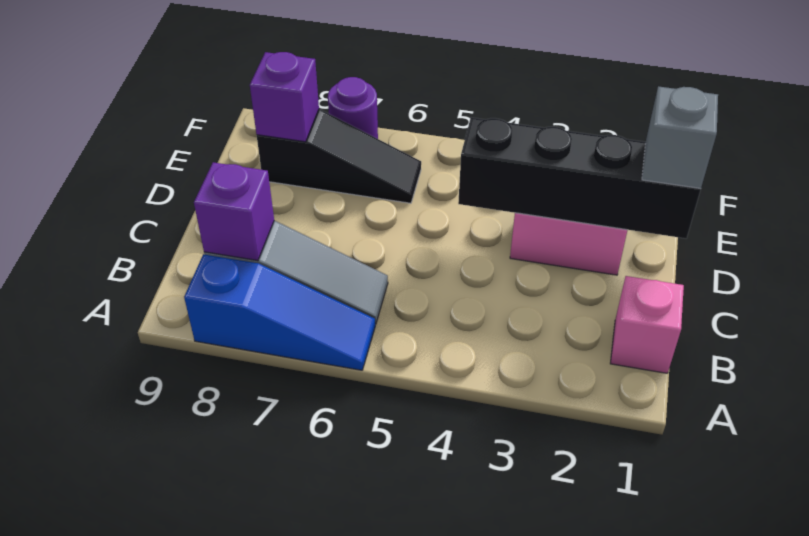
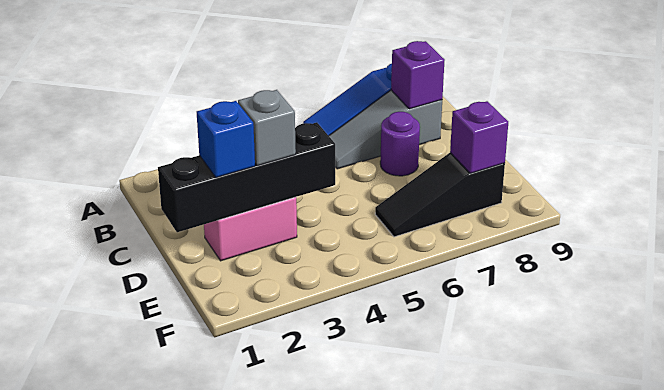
pink brick B1 level 1 -> none
grey brick D1 level 3 -> grey brick D3 level 3
none -> blue brick D2 level 3
purple round brick F7 level 1 -> purple round brick C7 level 1

